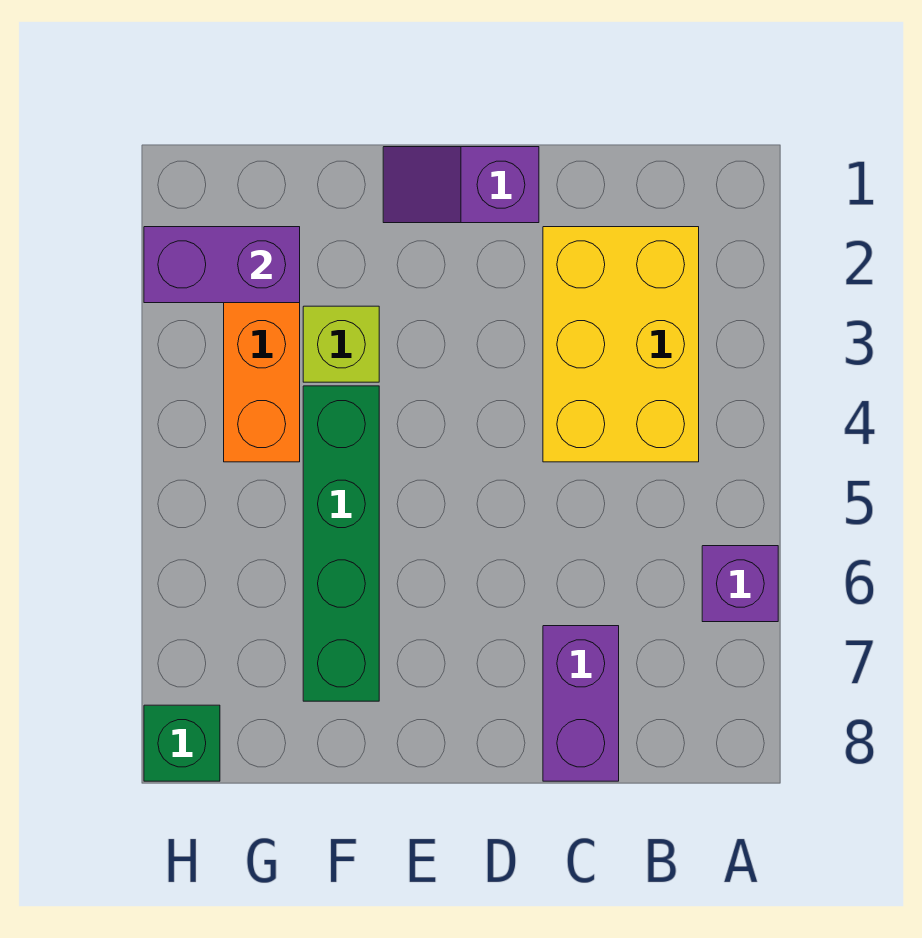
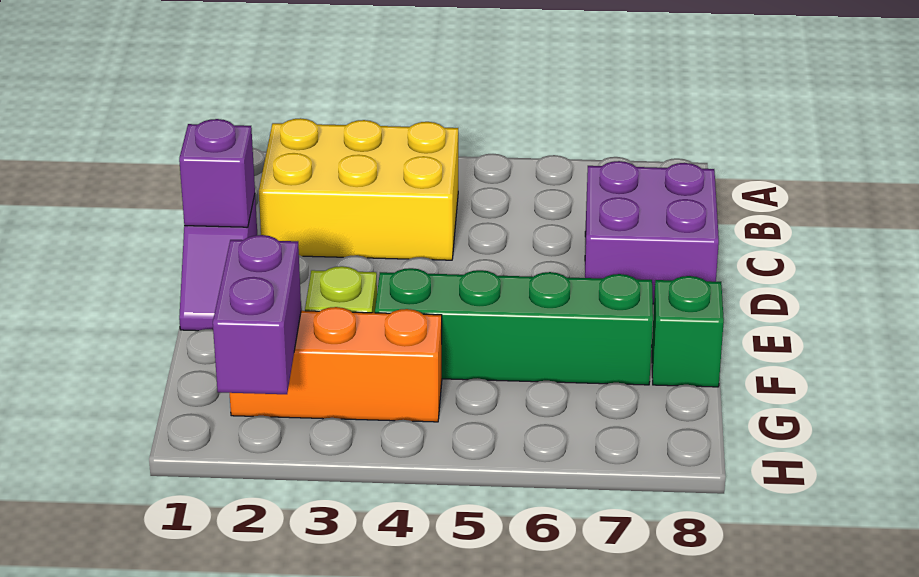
purple brick A6 level 1 -> purple brick D1 level 2
purple brick C7:C8 level 1 -> purple brick C7:D8 level 1
green brick H8 level 1 -> green brick F8 level 1

